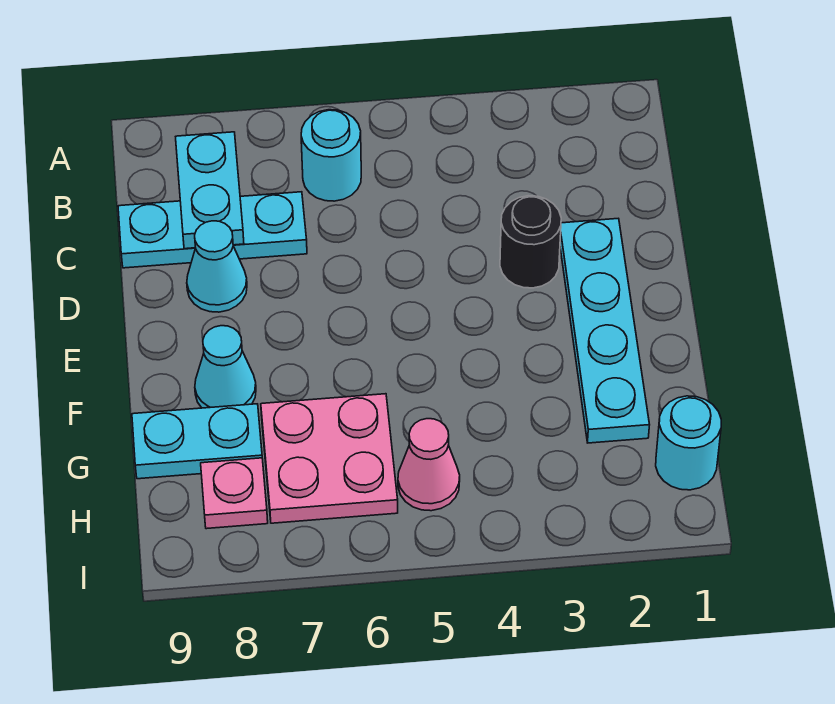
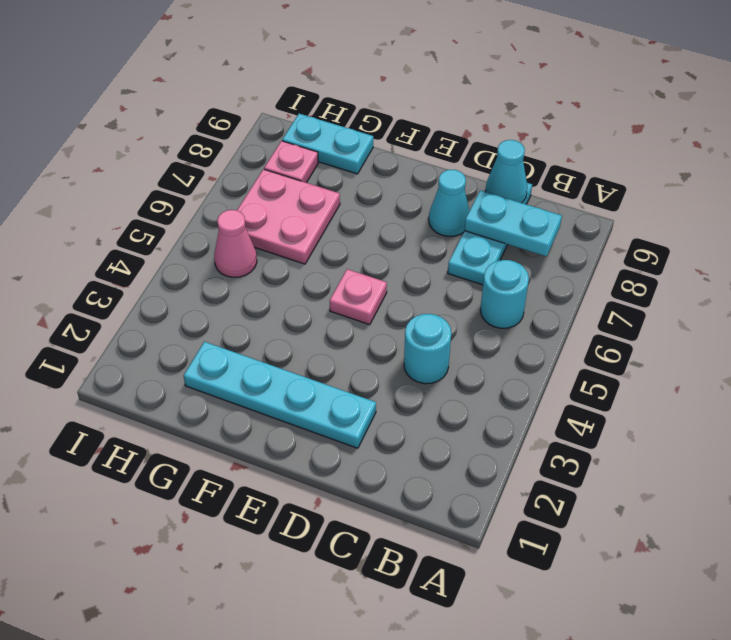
black round brick D3 level 1 -> none
none -> pink plate E5 level 1
cyan cone F8 level 1 -> cyan cone C9 level 2
cyan plate G8:G9 level 1 -> cyan plate G9:H9 level 1
cyan round brick H1 level 1 -> cyan round brick C4 level 1

